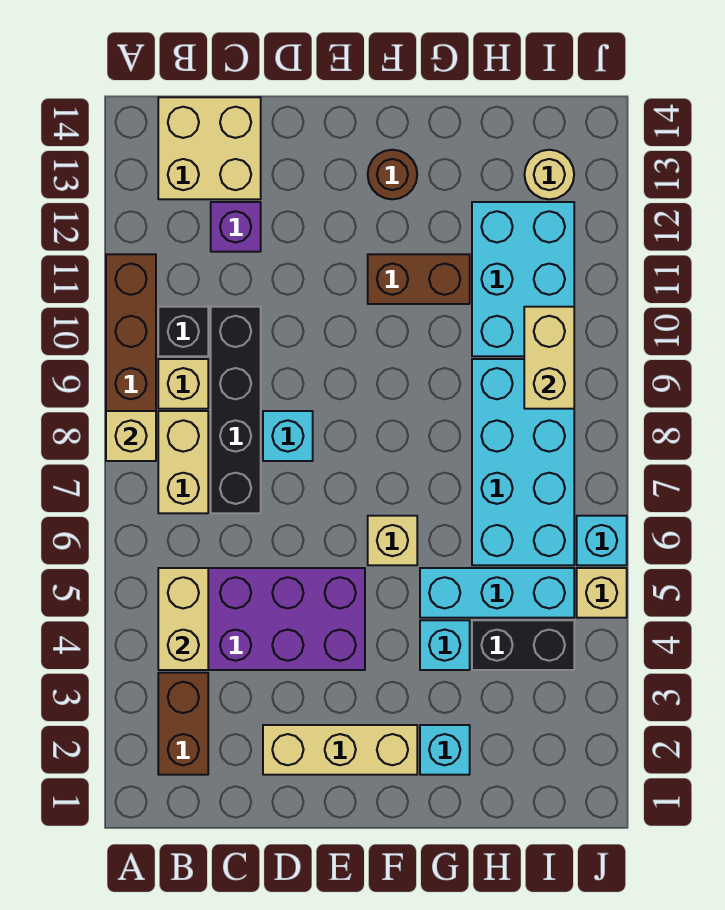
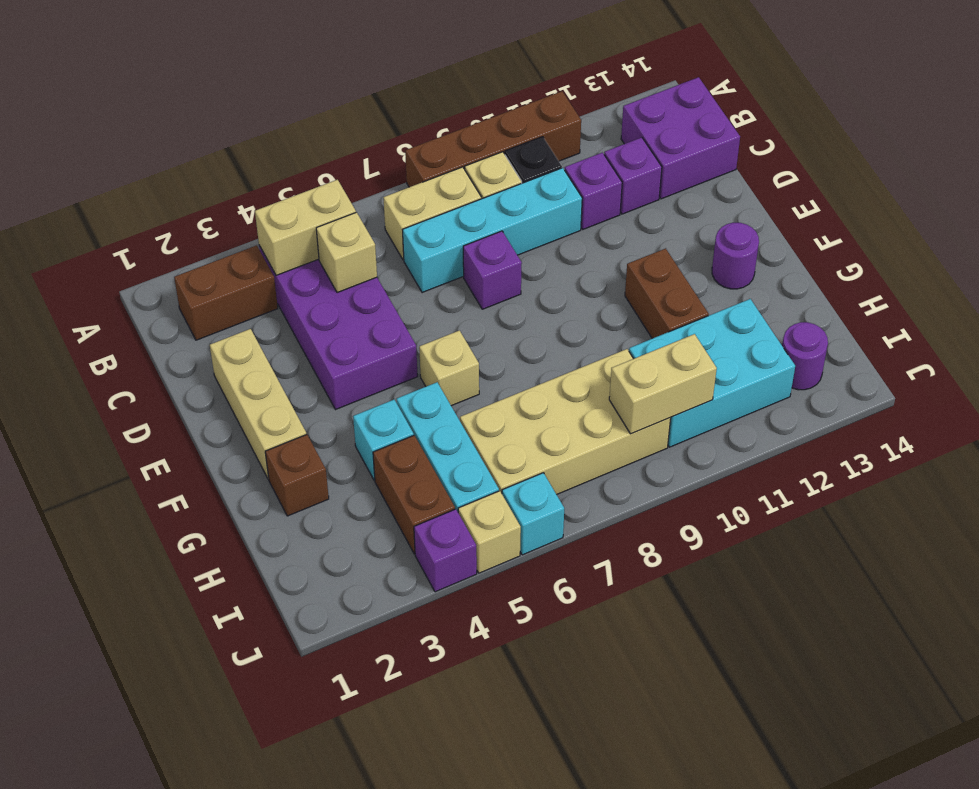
tan brick A8 level 2 -> tan brick C5 level 2
tan brick B13:C14 level 1 -> purple brick B13:C14 level 1
black brick C7:C10 level 1 -> cyan brick C7:C10 level 1
none -> purple brick C11 level 1
cyan brick D8 level 1 -> purple brick D8 level 1
brown round brick F13 level 1 -> purple round brick F13 level 1
cyan brick G2 level 1 -> brown brick G2 level 1
black brick H4:I4 level 1 -> brown brick H4:I4 level 1
cyan brick H6:I9 level 1 -> tan brick H6:I9 level 1
tan round brick I13 level 1 -> purple round brick I13 level 1
none -> purple brick J4 level 1

